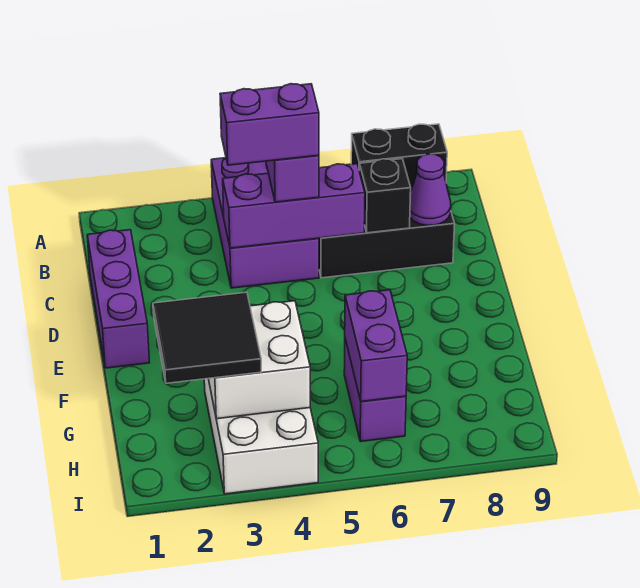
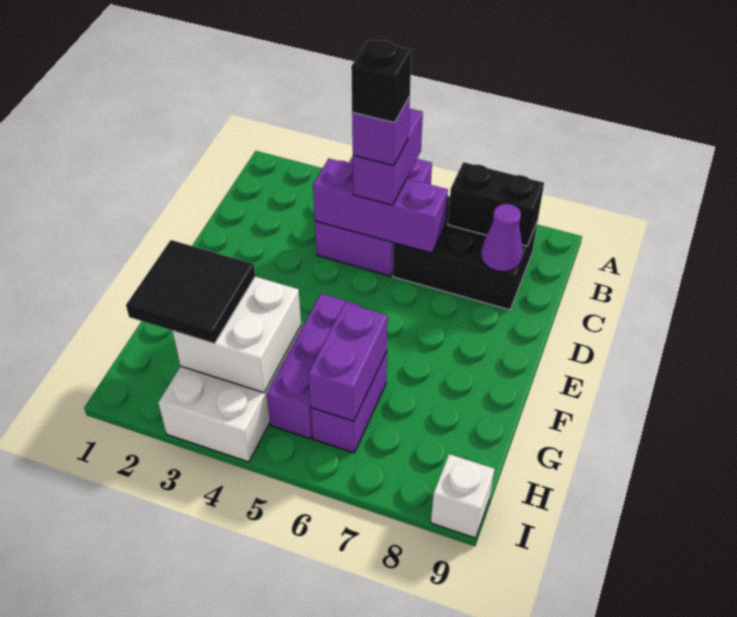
purple brick C1:E1 level 1 -> purple brick F5:H5 level 1
purple brick C4:C5 level 4 -> purple brick C5 level 4
black brick C7 level 2 -> black brick C5 level 5
none -> white brick I9 level 1

